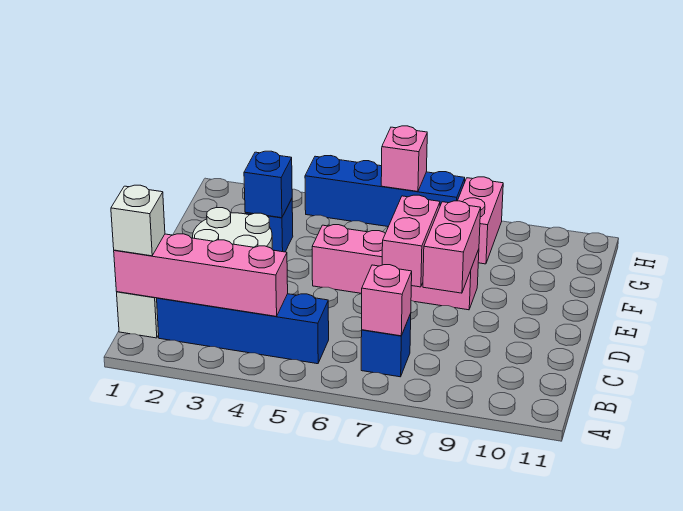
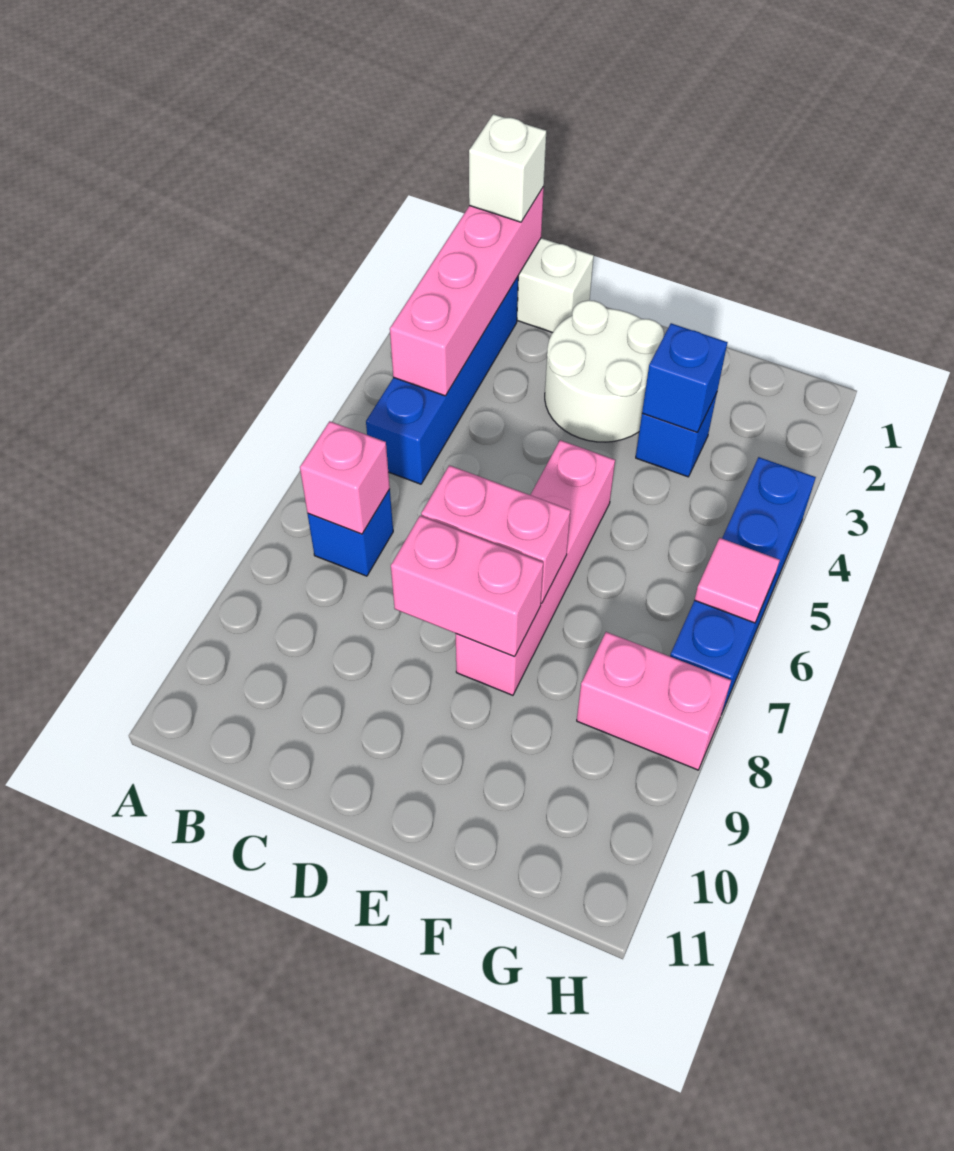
pink brick H6 level 2 -> pink tile H6 level 2

